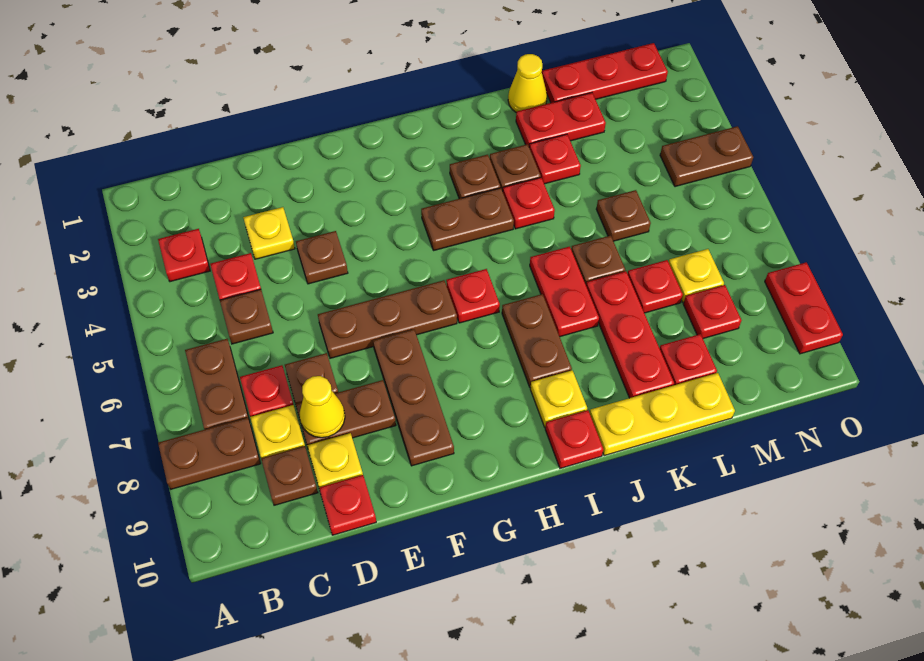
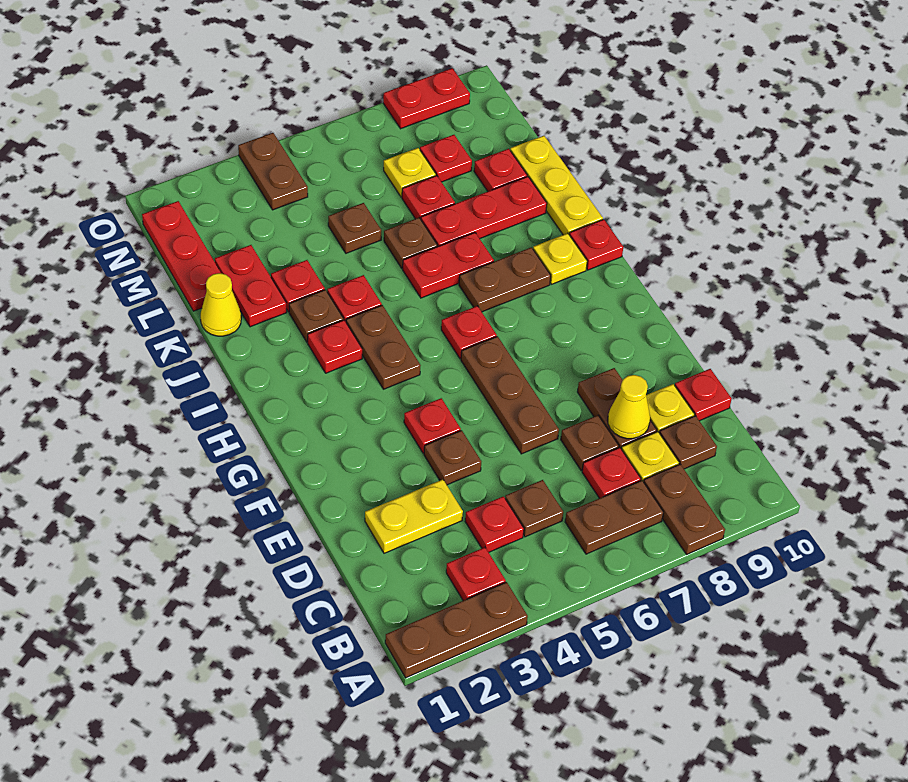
yellow plate D3 level 1 -> yellow plate D2:D3 level 1
none -> red plate F4 level 1
brown plate F7:F9 level 1 -> brown plate A1:A3 level 1
brown plate I3 level 1 -> red plate I3 level 1

